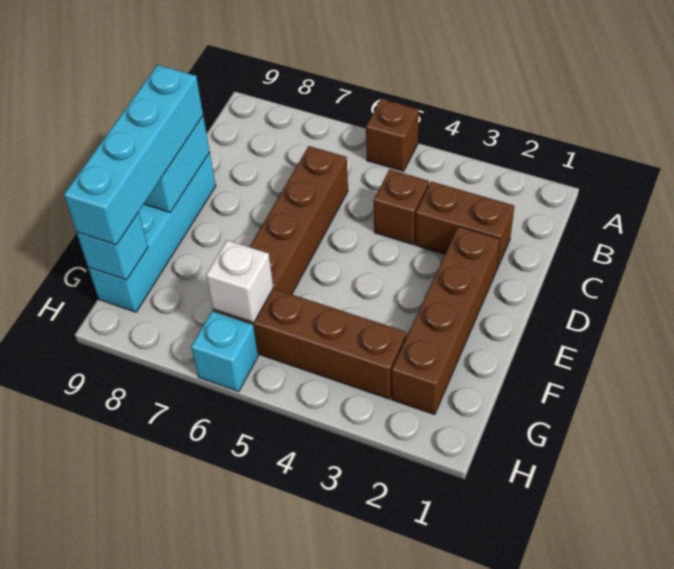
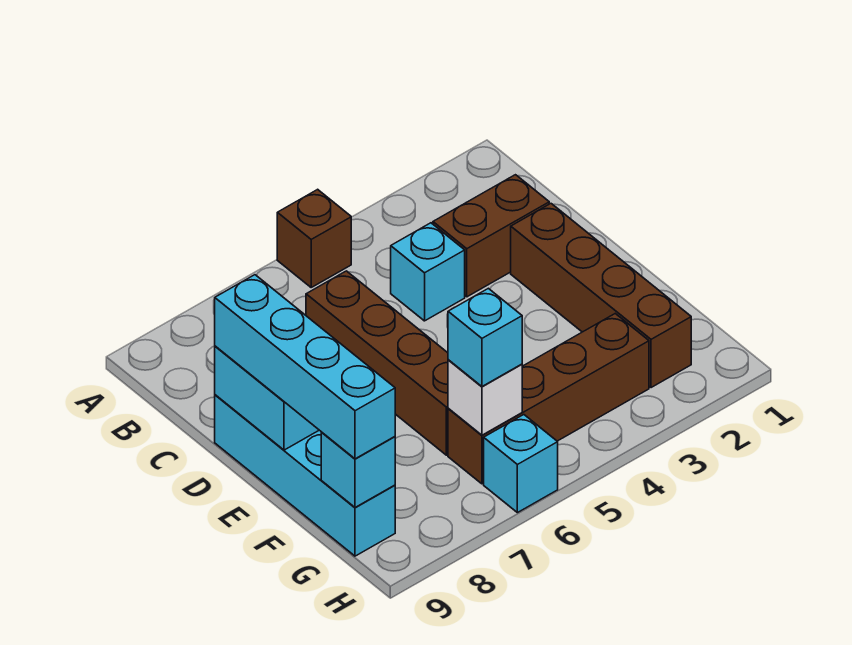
brown brick C4 level 1 -> cyan brick C4 level 1
none -> cyan brick G6 level 3

